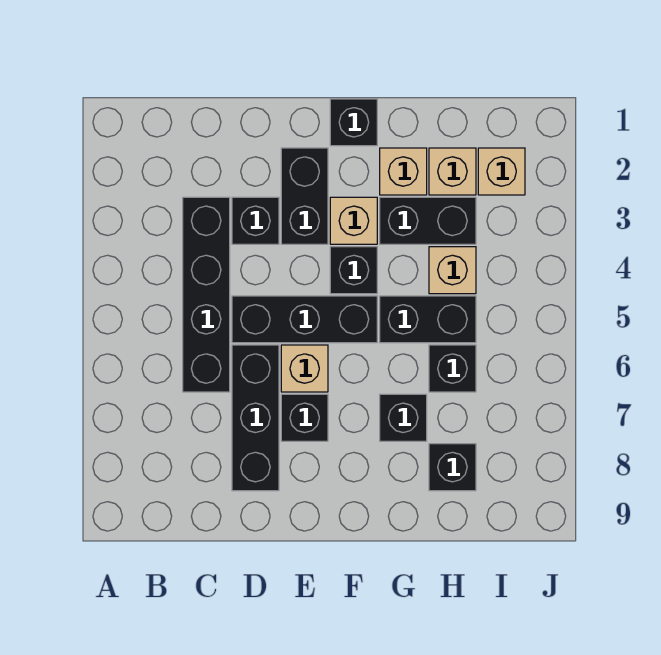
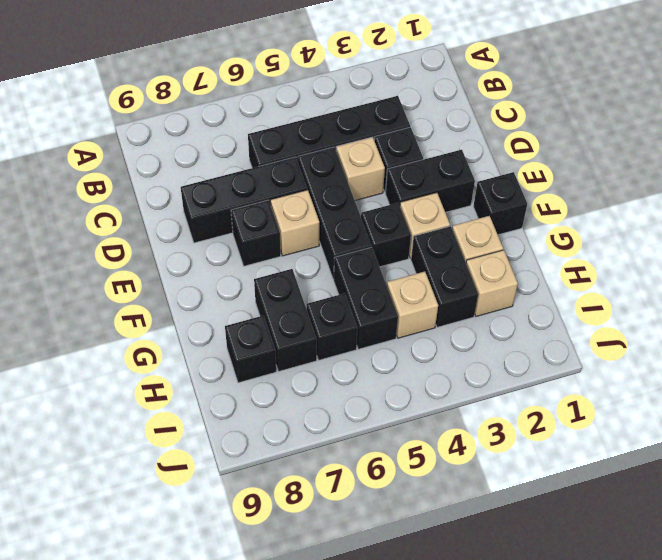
black brick G7 level 1 -> black brick G7:H7 level 1
tan brick I2 level 1 -> tan brick D4 level 1

